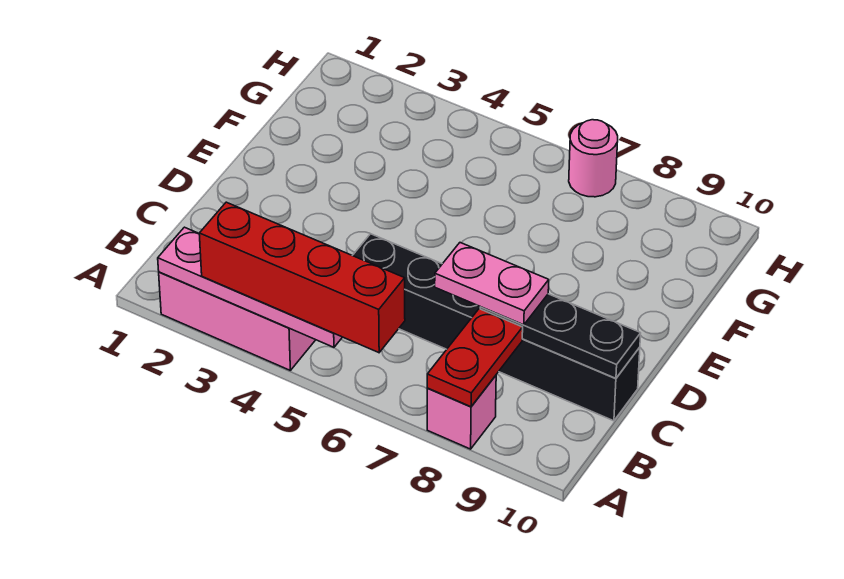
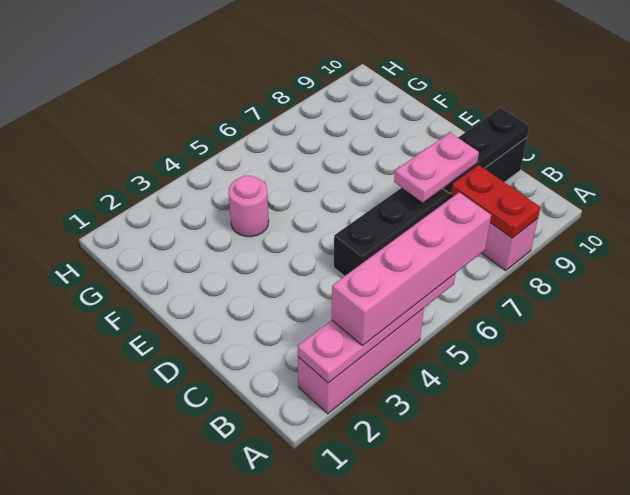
red brick A3:A6 level 3 -> pink brick A3:A6 level 3
pink round brick H7 level 1 -> pink round brick F4 level 1

